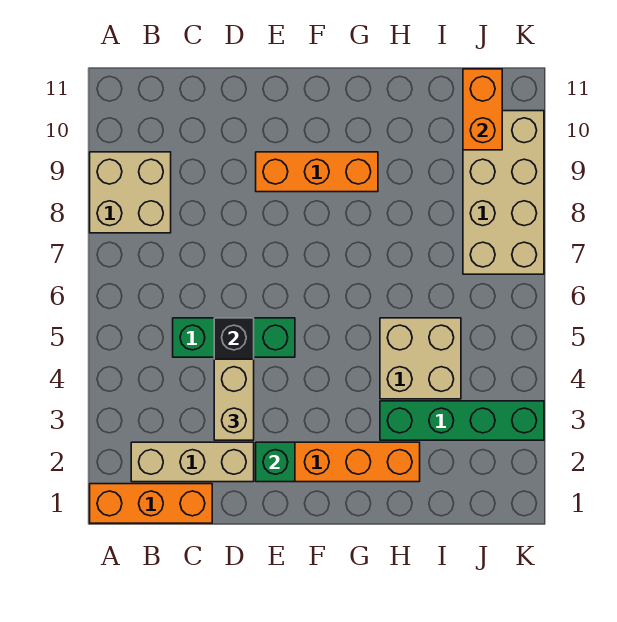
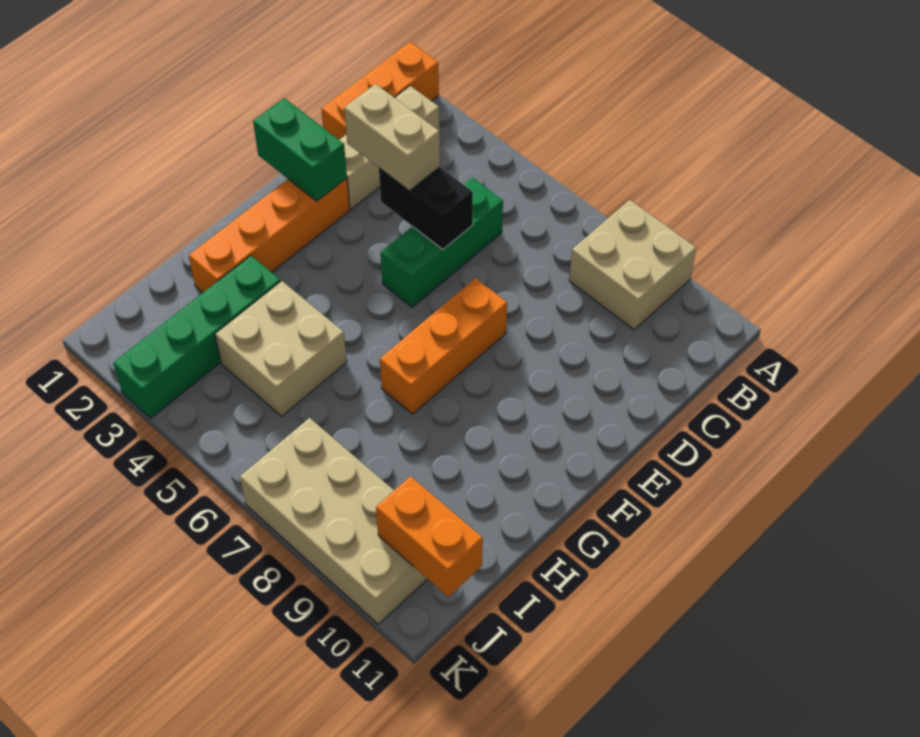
green brick E2 level 2 -> green brick E1:E2 level 2
orange brick E9:G9 level 1 -> orange brick E7:G7 level 1

